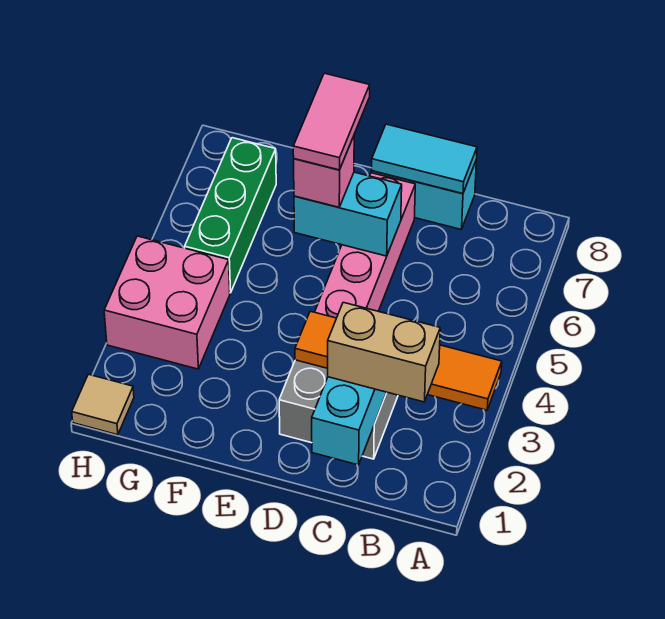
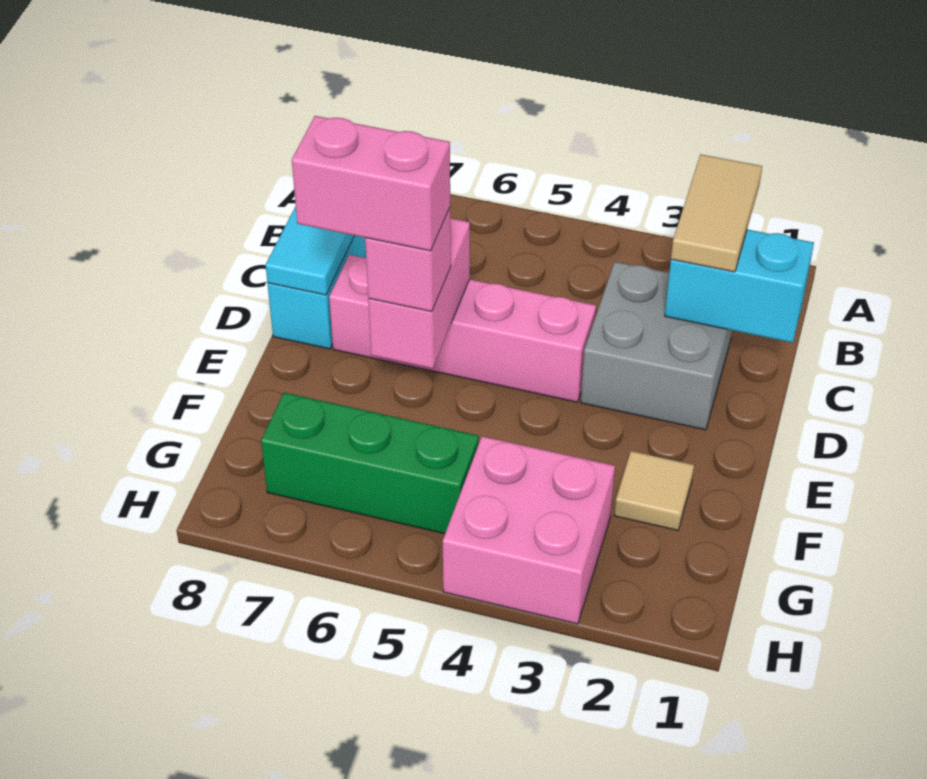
orange tile A3:D3 level 2 -> none
tan brick B2:C2 level 3 -> tan tile B2:C2 level 3
cyan brick D6:E6 level 2 -> pink brick D6:E6 level 2
pink tile E6:E7 level 4 -> pink brick E6:E7 level 4
tan tile H1 level 1 -> tan tile F2 level 1

